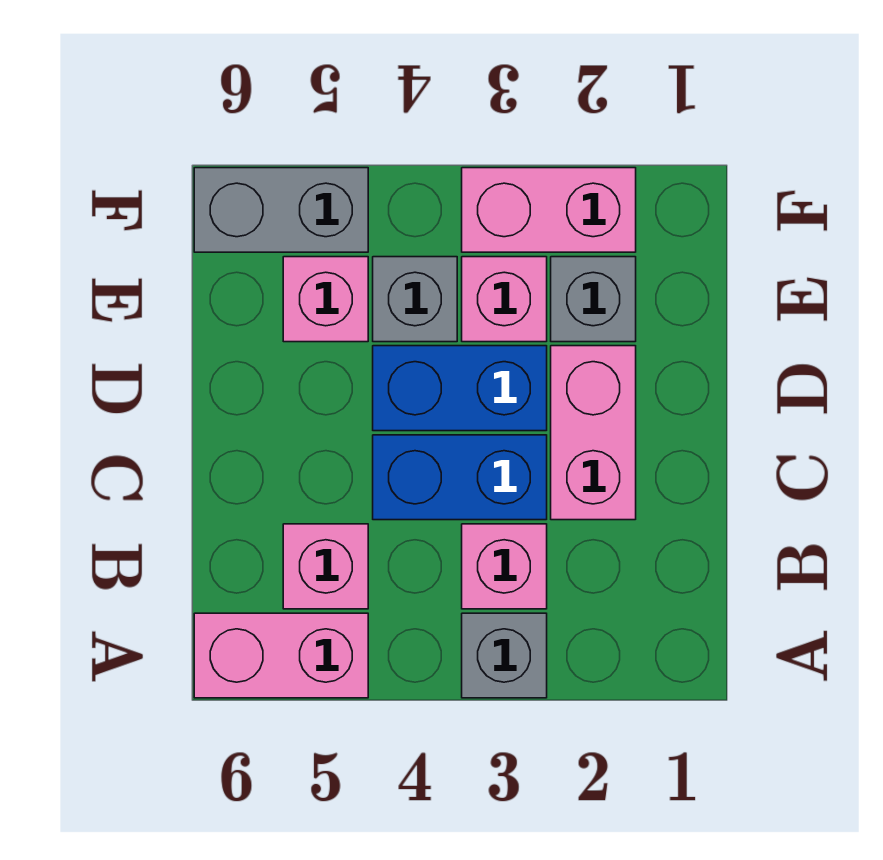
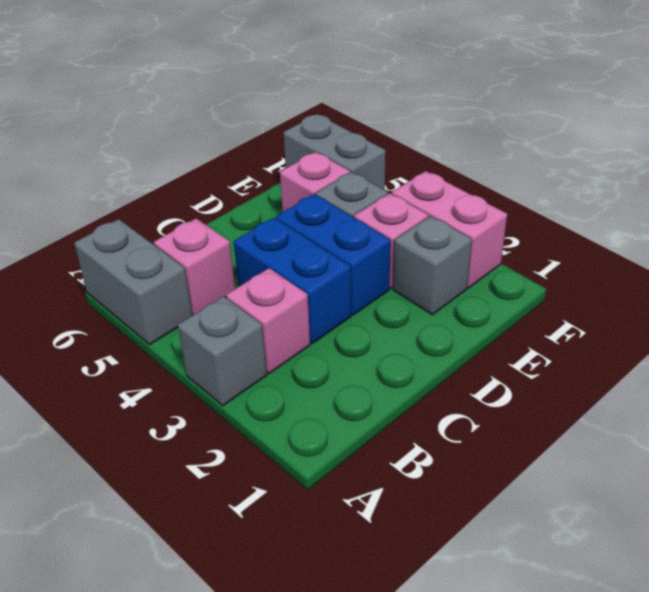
pink brick A5:A6 level 1 -> grey brick A5:A6 level 1
pink brick C2:D2 level 1 -> none

